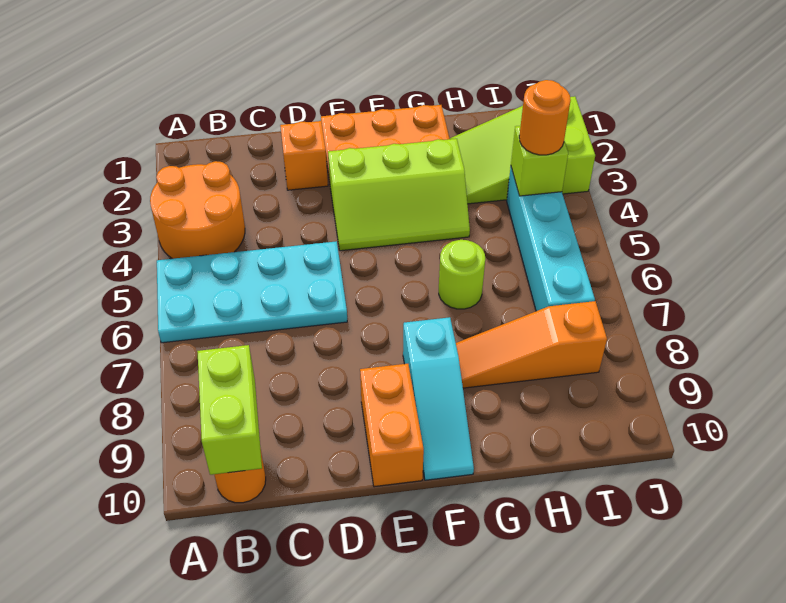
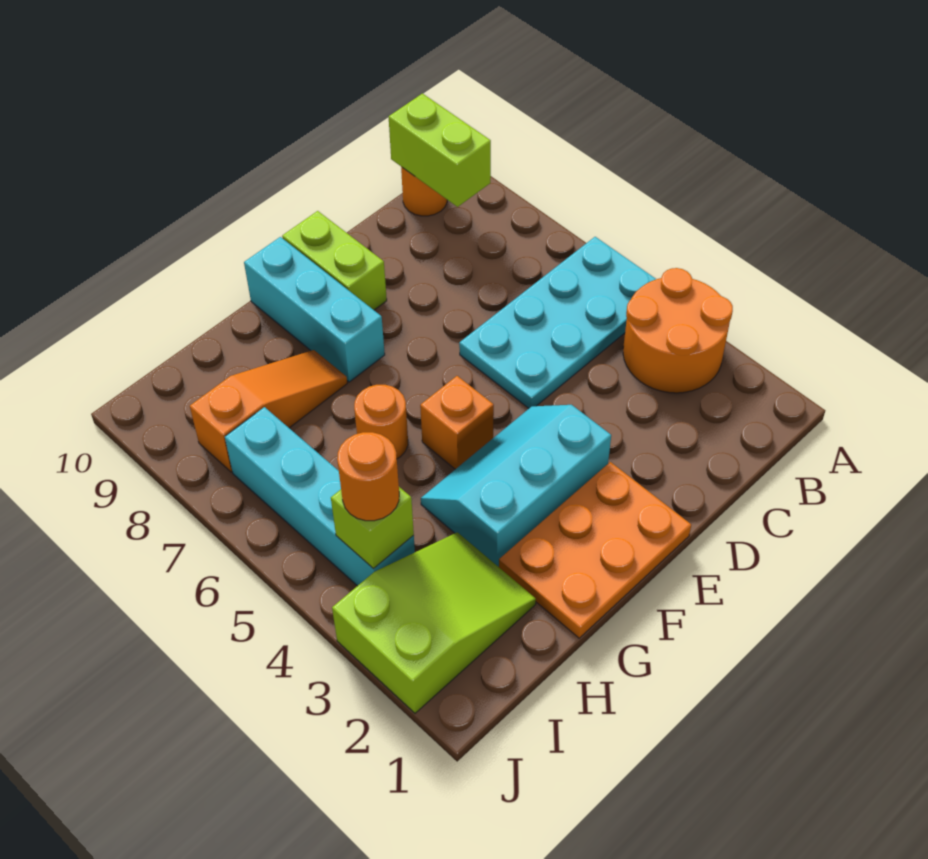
orange brick D2 level 1 -> orange brick F5 level 1
lime slope E3:G4 level 1 top 3 -> cyan slope E3:G4 level 1 top 3
orange brick E9:E10 level 1 -> lime brick E9:E10 level 1
cyan slope F8:F10 level 1 top 8 -> cyan brick F8:F10 level 1
lime round brick G6 level 1 -> orange round brick G6 level 1

